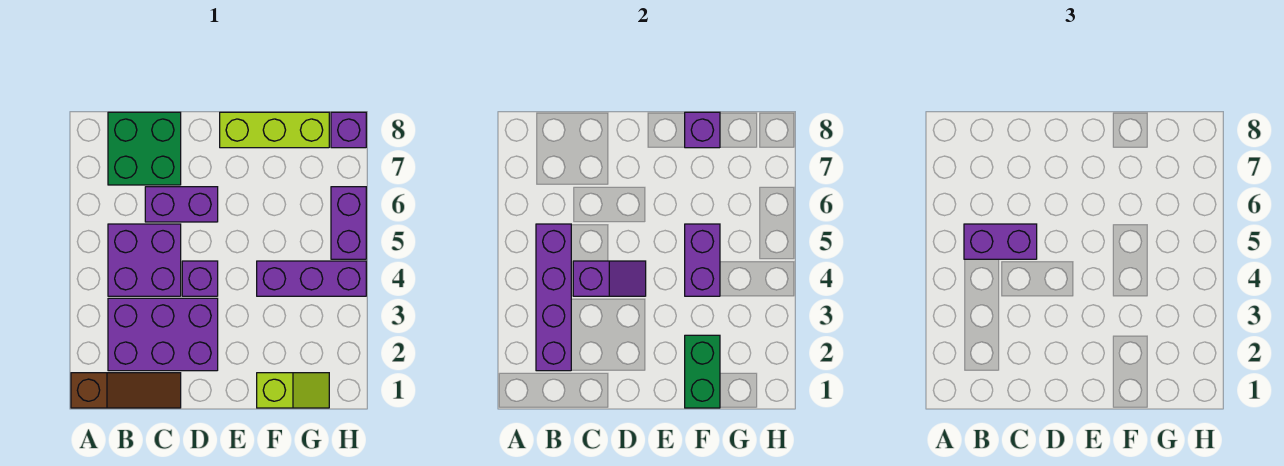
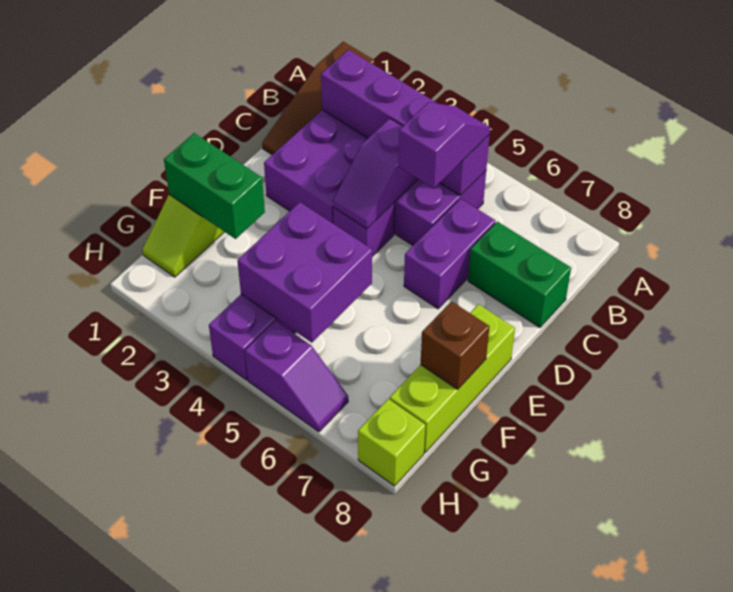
purple brick B5:C5 level 3 -> purple slope B5:C5 level 3 top C
green brick B7:C8 level 1 -> green brick C7:C8 level 1
purple brick F4:F5 level 2 -> purple brick F4:G5 level 2
purple brick F8 level 2 -> brown brick F8 level 2
purple brick H5:H6 level 1 -> purple slope H5:H6 level 1 top 5
purple brick H8 level 1 -> lime brick H8 level 1

